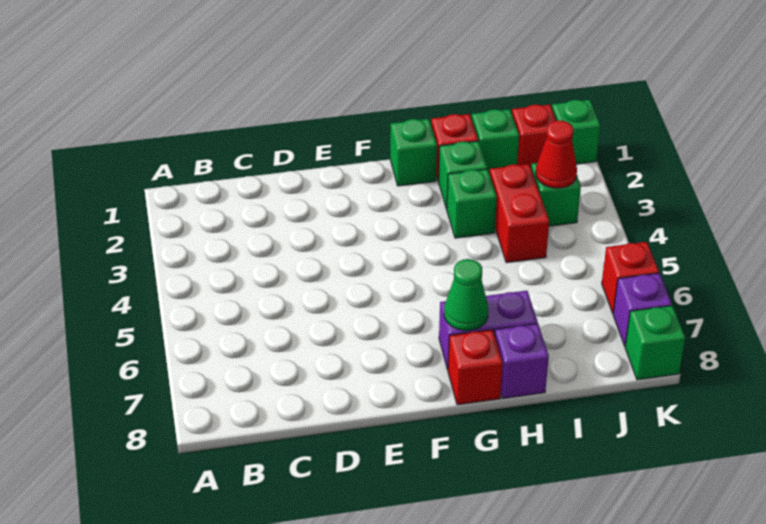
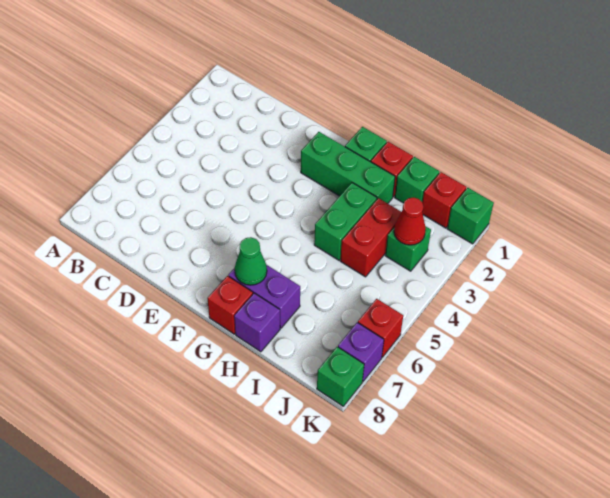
green brick H2 level 1 -> green brick F2:H2 level 1
green brick H3 level 1 -> green brick H3:H4 level 1

